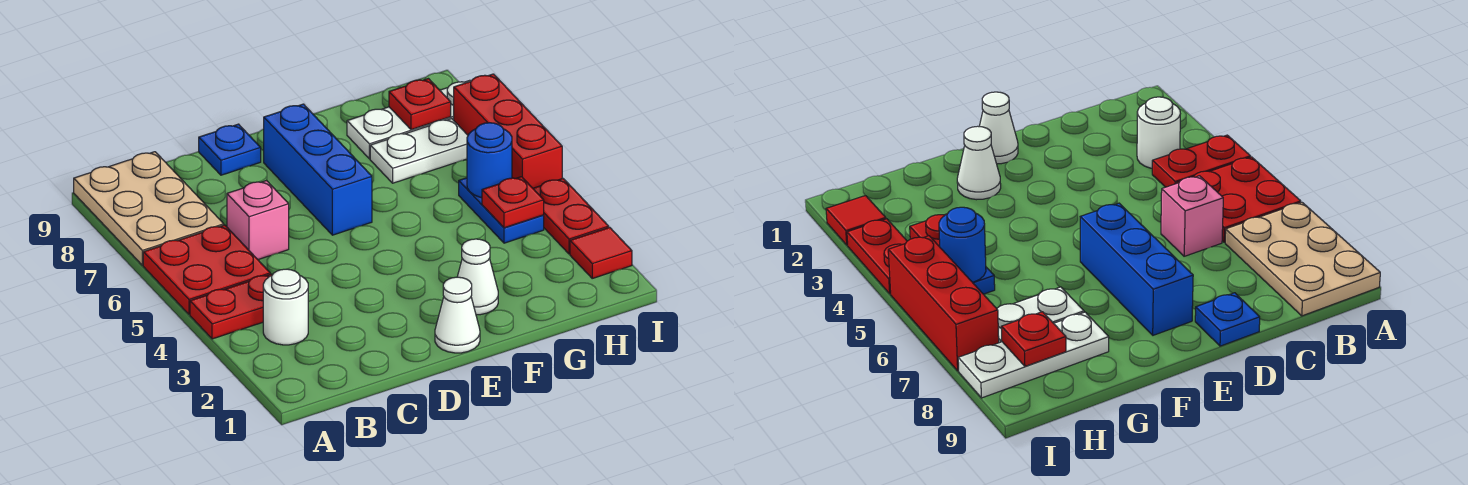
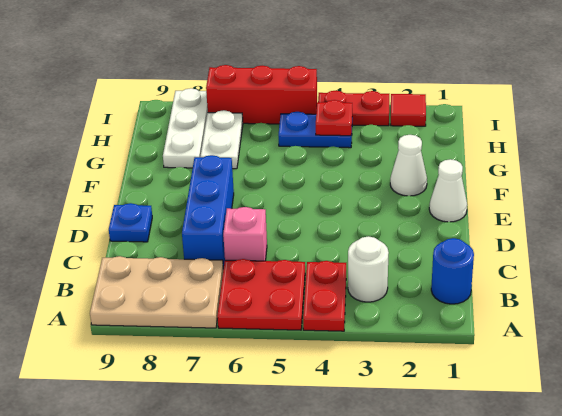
blue brick E6:E8 level 1 -> blue brick C7:E7 level 1
blue round brick H5 level 2 -> blue round brick B1 level 1
red plate H8 level 2 -> none

